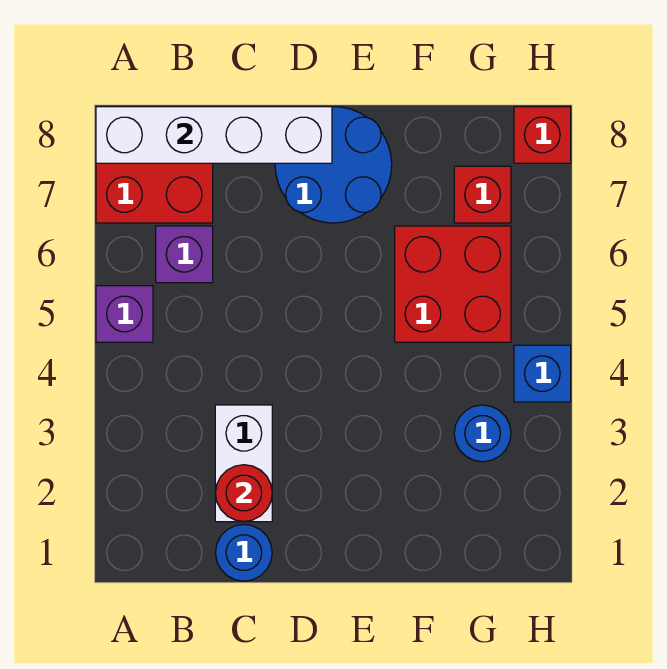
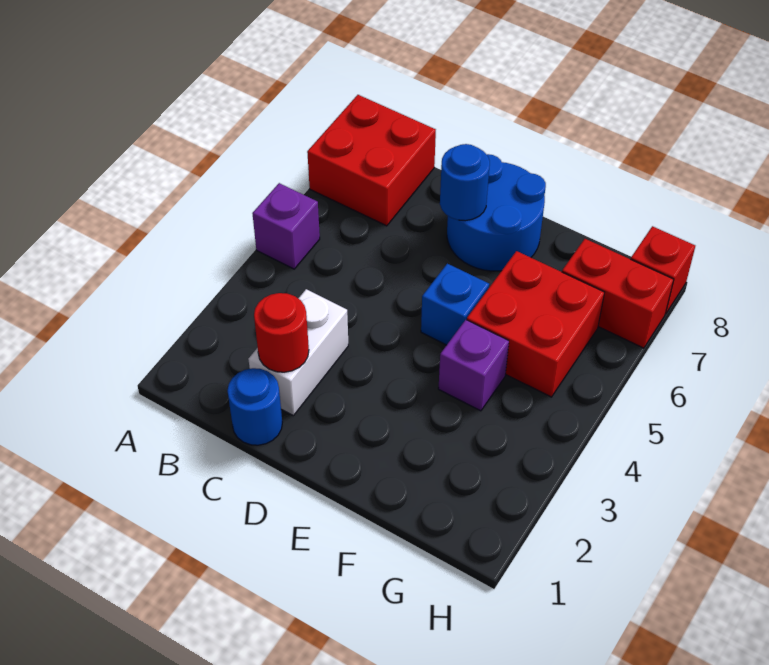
white brick A8:D8 level 2 -> none
purple brick B6 level 1 -> purple brick F4 level 1
blue round brick G3 level 1 -> blue round brick D7 level 2
red brick G7 level 1 -> red brick G7:H7 level 1
blue brick H4 level 1 -> blue brick E5 level 1

